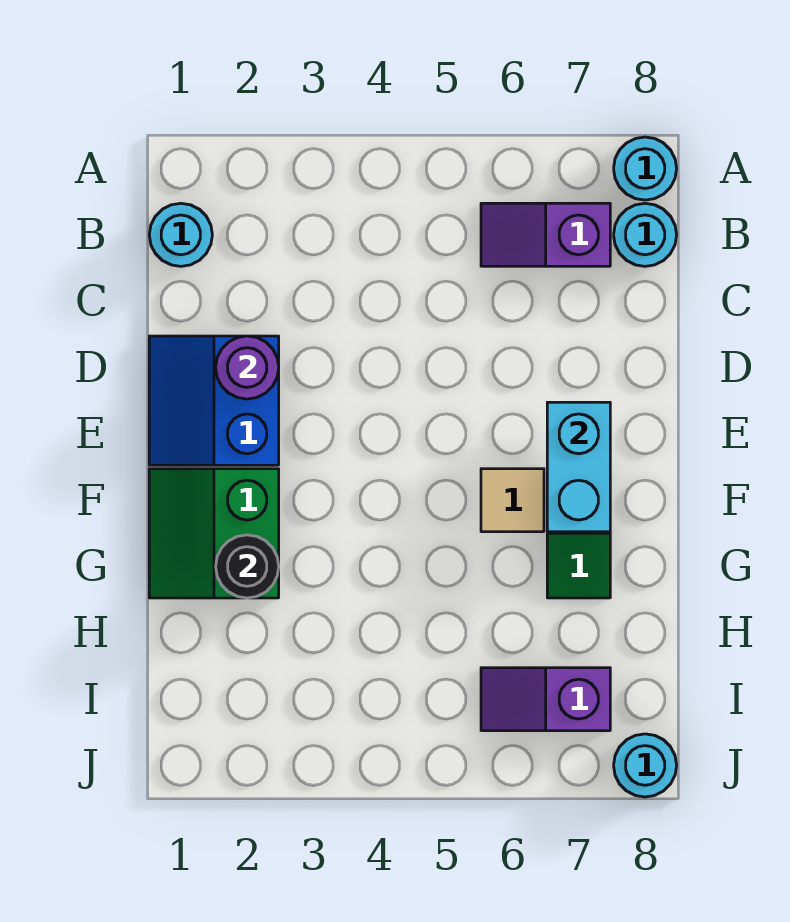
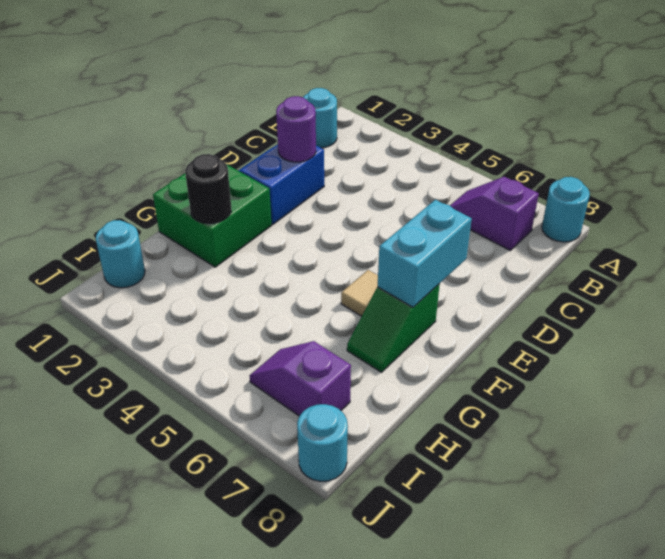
cyan round brick B8 level 1 -> cyan round brick I1 level 1
green slope F1:G2 level 1 top 2 -> green brick F1:G2 level 1

